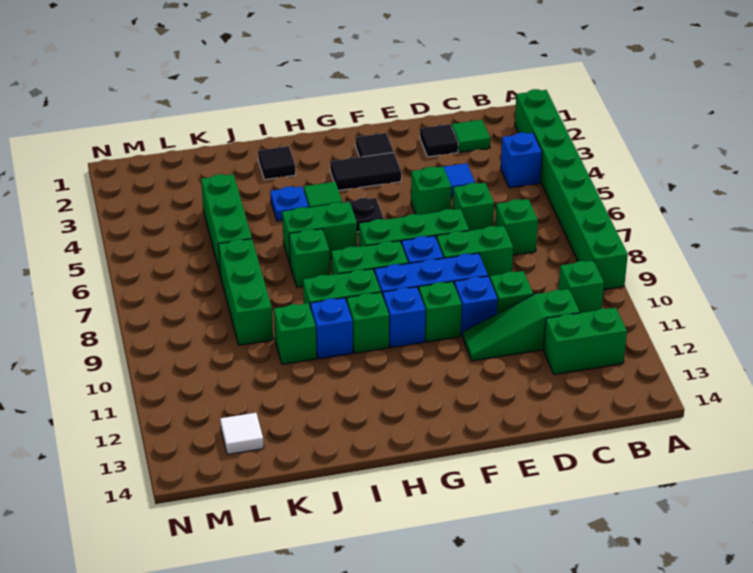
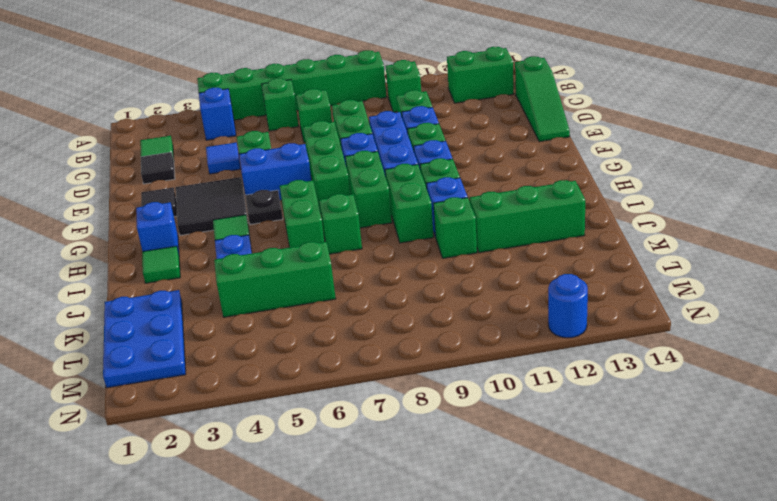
green brick A2:A9 level 1 -> green brick A4:A9 level 1
green brick B12:C12 level 1 -> green brick B12:B13 level 1
green slope C11:E11 level 1 top C -> green slope C14:E14 level 1 top C
green brick D6 level 1 -> green brick B6 level 1
black tile F3:G3 level 1 -> black tile F3:G4 level 1
none -> blue brick F5:F6 level 1
none -> blue brick H2 level 1
black tile I2 level 1 -> green tile I2 level 1
none -> blue plate K1:M2 level 1
green brick K7:K9 level 1 -> green brick J11:J13 level 1
white tile L13 level 1 -> none
none -> blue round brick N12 level 1

